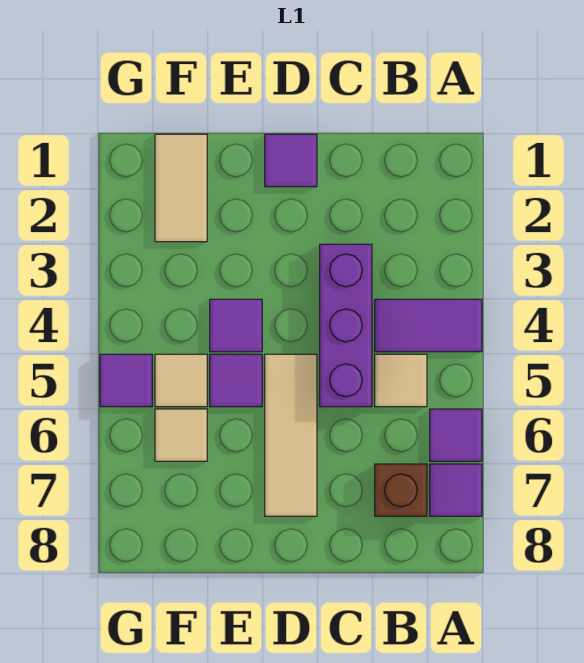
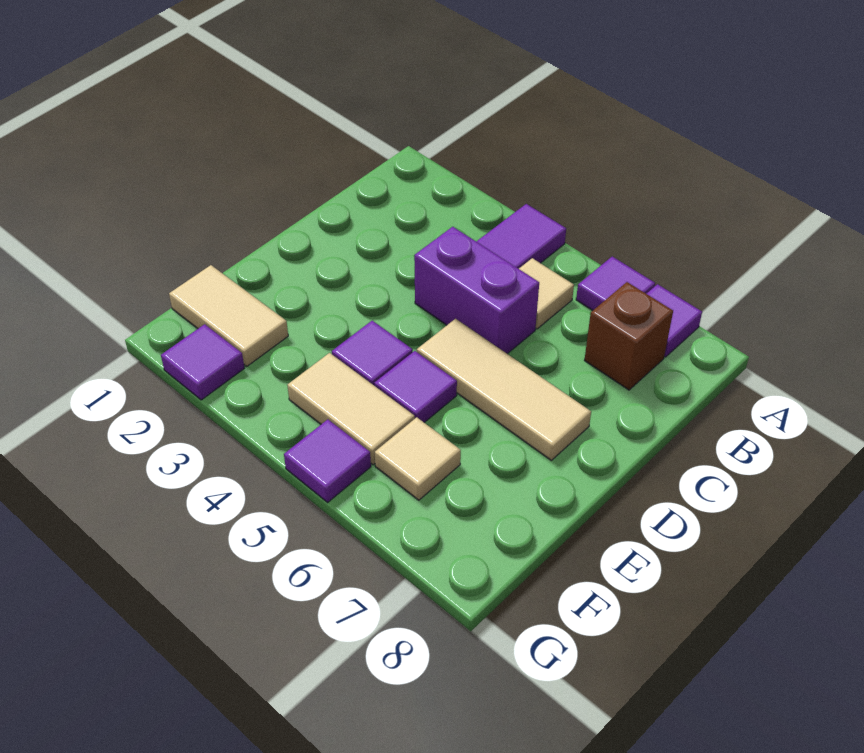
purple brick C3:C5 level 1 -> purple brick C4:C5 level 1
purple tile D1 level 1 -> purple tile G2 level 1
tan tile F5 level 1 -> tan tile F4:F5 level 1

